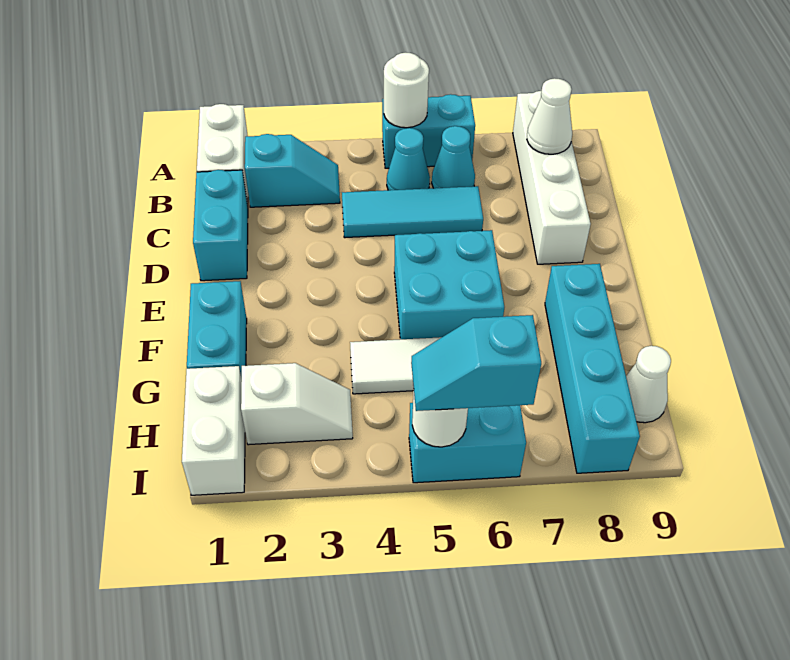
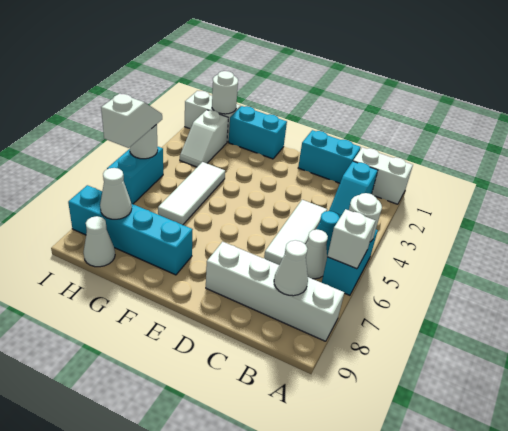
none -> white brick A6 level 2
cyan cone B6 level 1 -> white cone B6 level 1
cyan tile C4:C6 level 1 -> white tile C4:C6 level 1
cyan brick E5:F6 level 1 -> none
none -> white round brick H1 level 2
none -> white cone H8 level 2
cyan slope I5:I6 level 3 top 6 -> white slope I5:I6 level 3 top 6

